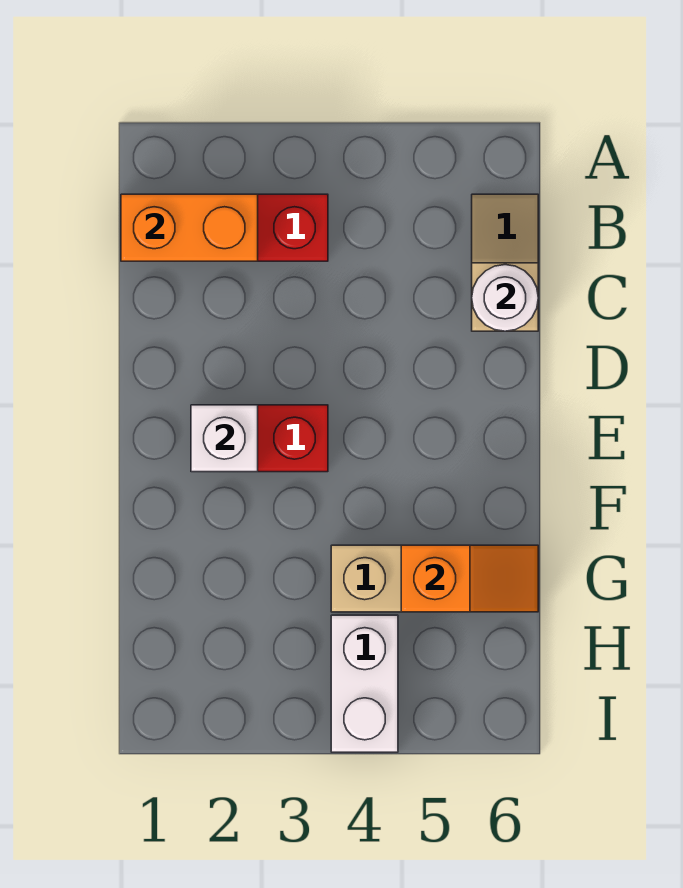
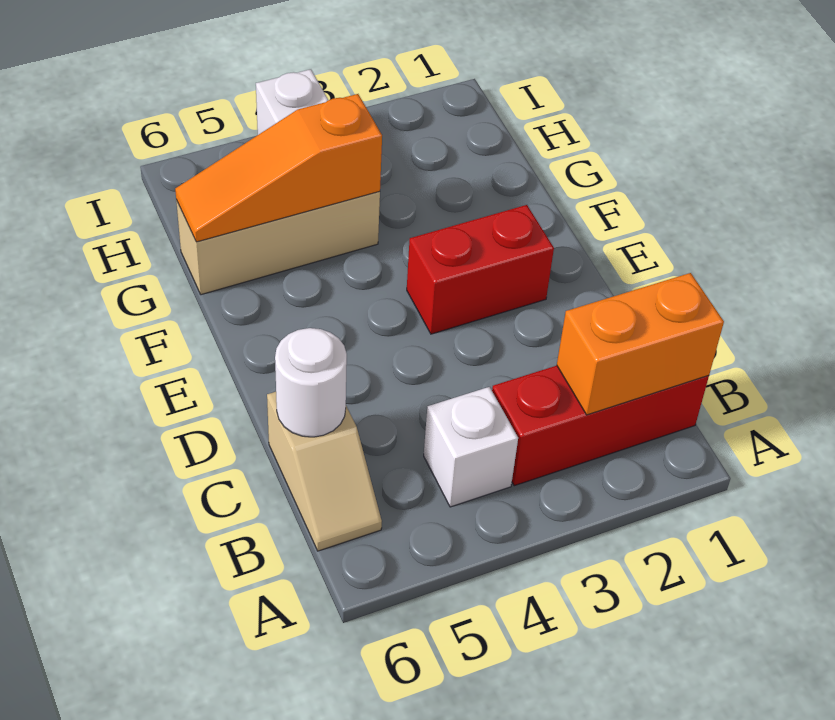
white brick E2 level 2 -> white brick B4 level 1
orange slope G5:G6 level 2 top 5 -> orange slope G4:G6 level 2 top 4

